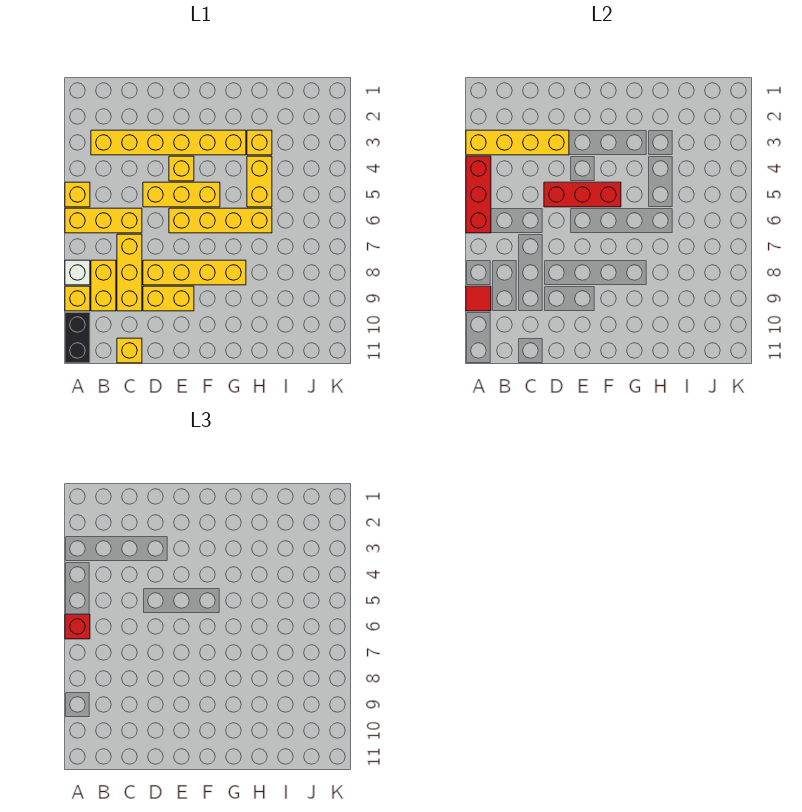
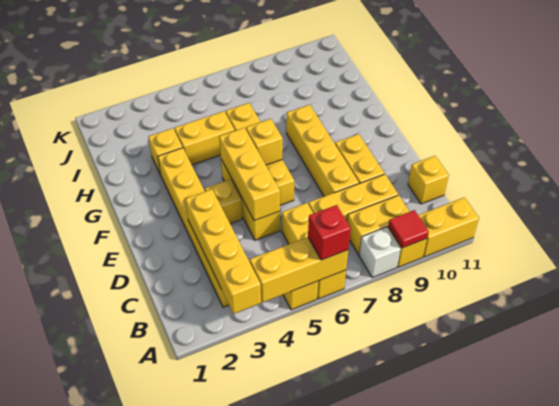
red brick A4:A6 level 2 -> yellow brick A4:A6 level 2
black brick A10:A11 level 1 -> yellow brick A10:A11 level 1
red brick D5:F5 level 2 -> yellow brick D5:F5 level 2
none -> yellow brick F6 level 2

